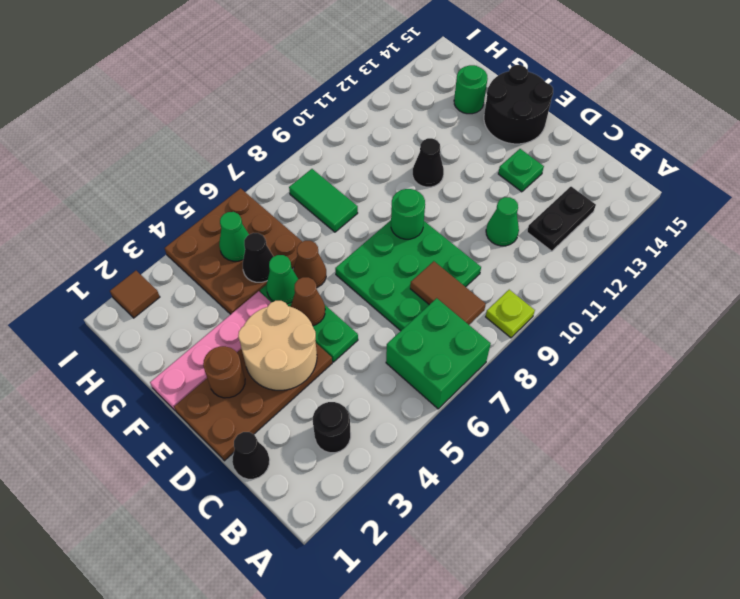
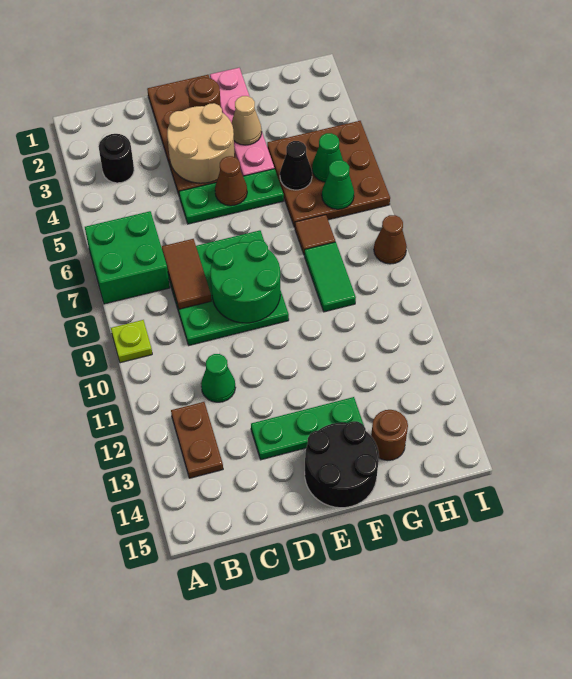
brown tile B8:C8 level 2 -> brown tile C7:C8 level 2
black plate B12:B13 level 1 -> brown plate B12:B13 level 1
black cone C1 level 1 -> none
green plate D13 level 1 -> green plate D13:F13 level 1
green round brick E9 level 2 -> green round brick D8:E9 level 2
none -> tan cone F3 level 2
green cone F5 level 2 -> green cone H6 level 2
brown cone F6 level 1 -> brown cone I8 level 1
black cone F11 level 1 -> none
green tile G8:H8 level 1 -> green tile G8:G9 level 1
green round brick G14 level 1 -> brown round brick G14 level 1
brown tile I2 level 1 -> brown tile G7 level 1

